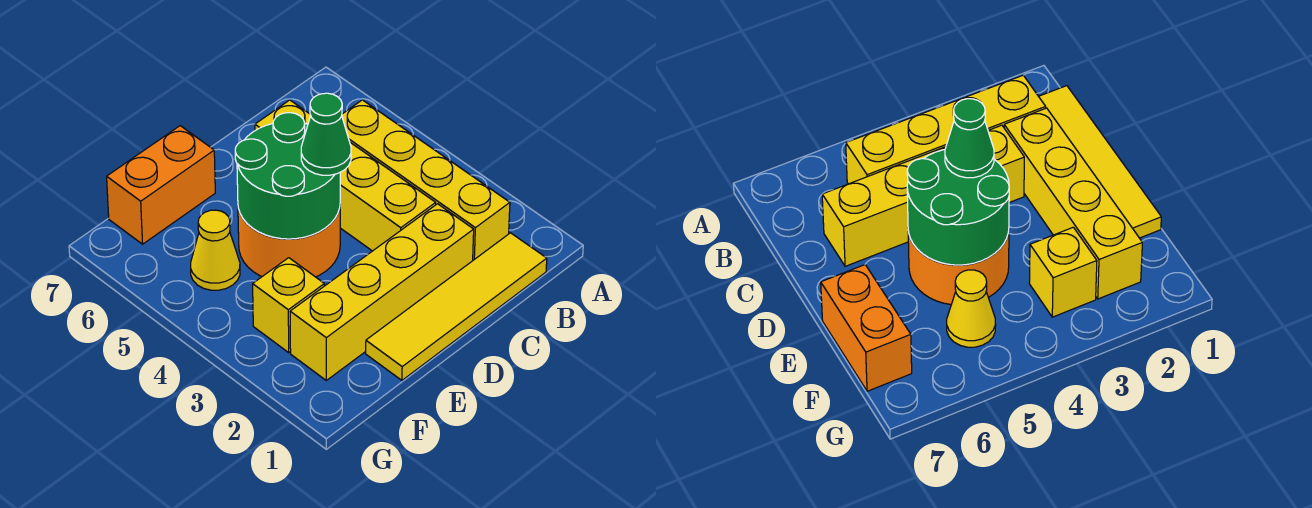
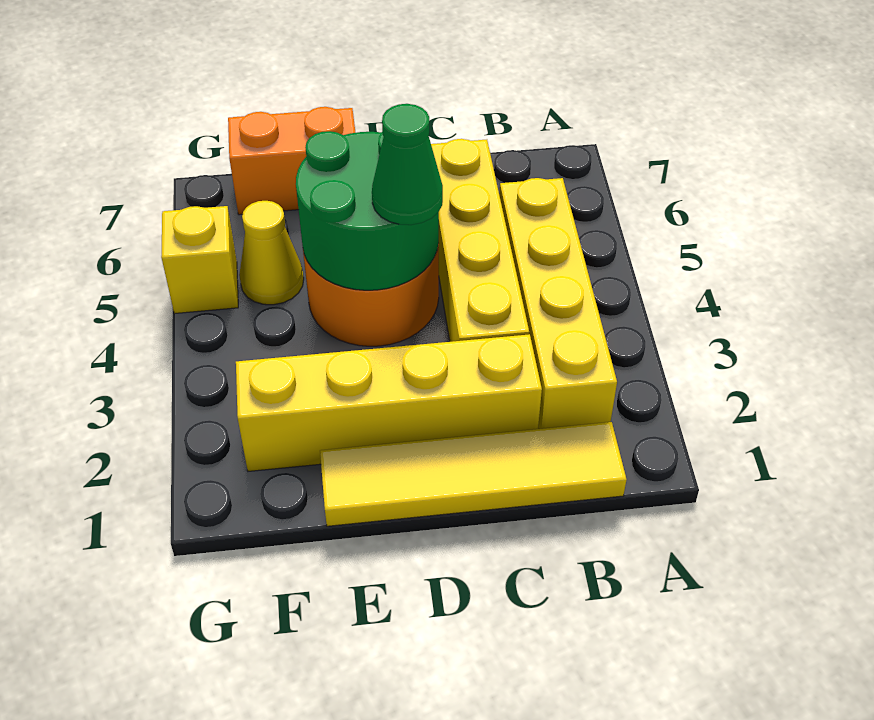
yellow brick F3 level 1 -> yellow brick G5 level 1

